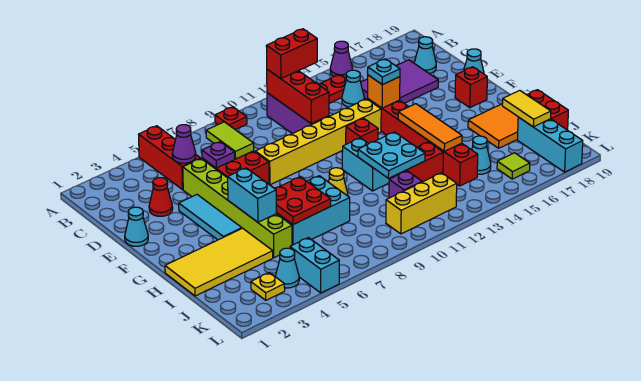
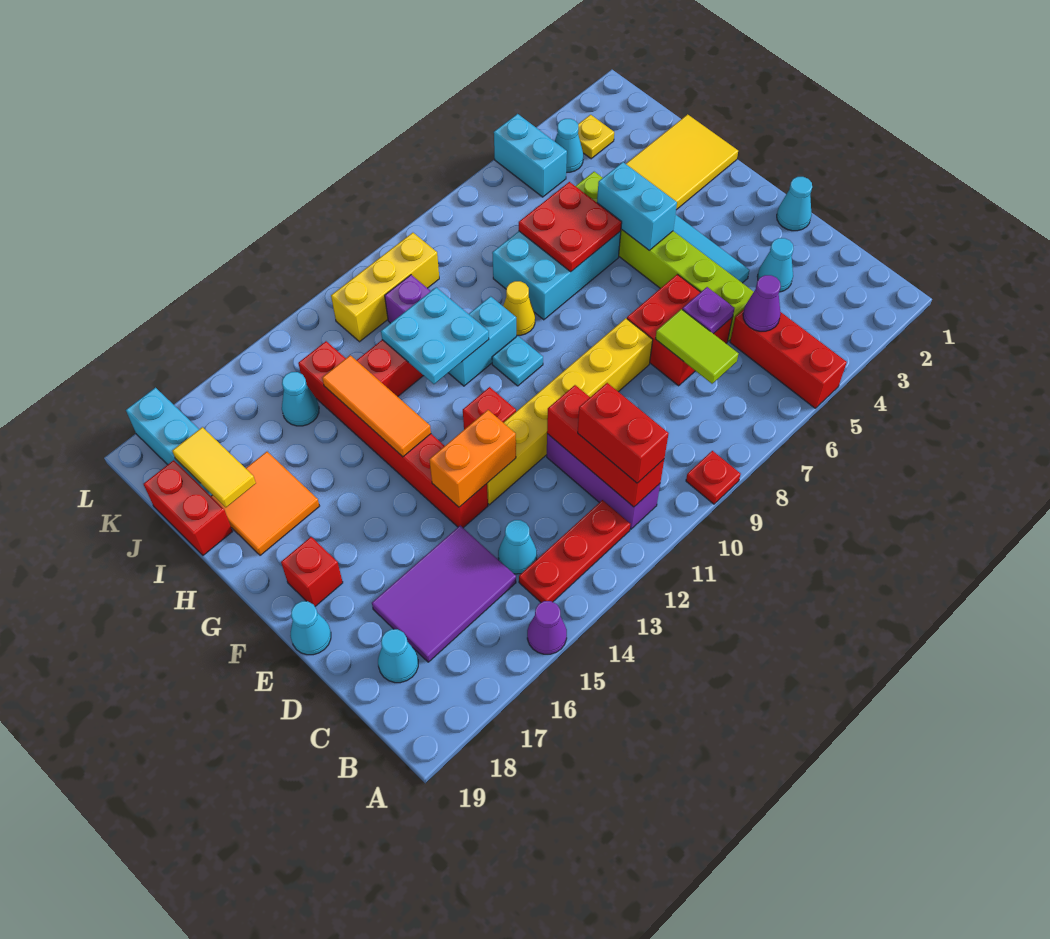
red brick B11:B12 level 3 -> red brick B11:C11 level 3
red cone D3 level 1 -> cyan cone D3 level 1
orange brick E14 level 2 -> orange brick E13:E14 level 2
cyan plate E14 level 3 -> cyan plate G10 level 1
cyan brick G11:H11 level 1 -> cyan brick H10:H11 level 1
lime tile K16 level 1 -> none

